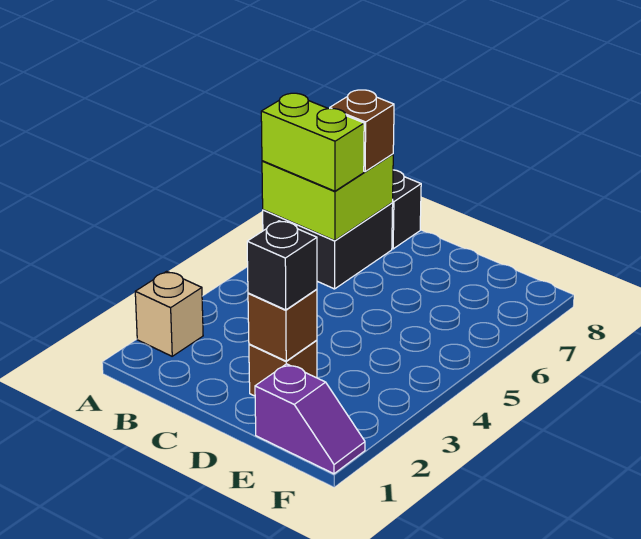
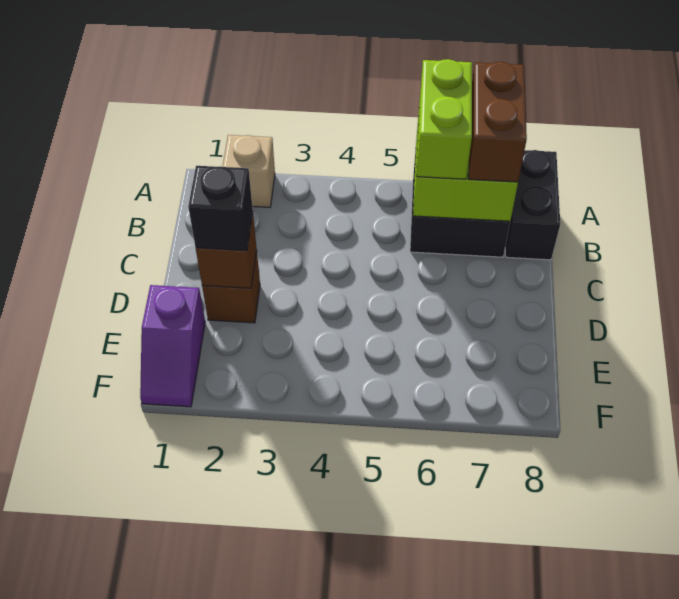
brown brick B7 level 3 -> brown brick A7:B7 level 3

